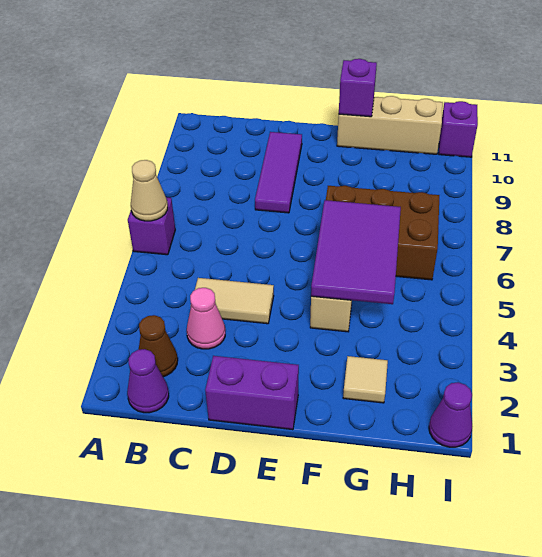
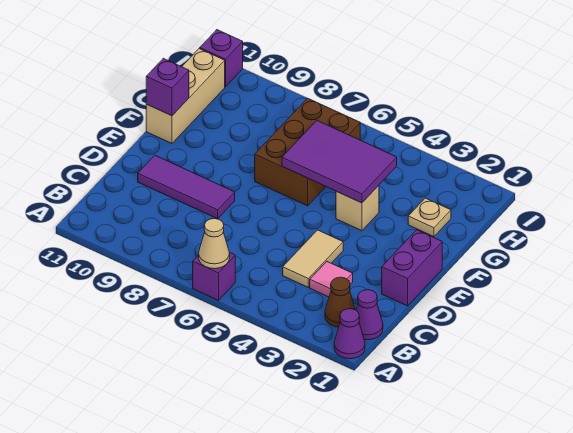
pink cone C3 level 1 -> pink tile C3 level 1
tan tile G2 level 1 -> tan plate G2 level 1
purple cone I1 level 1 -> purple cone A1 level 1

